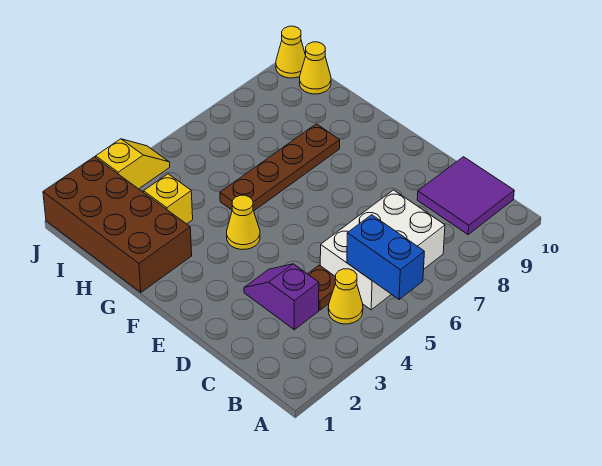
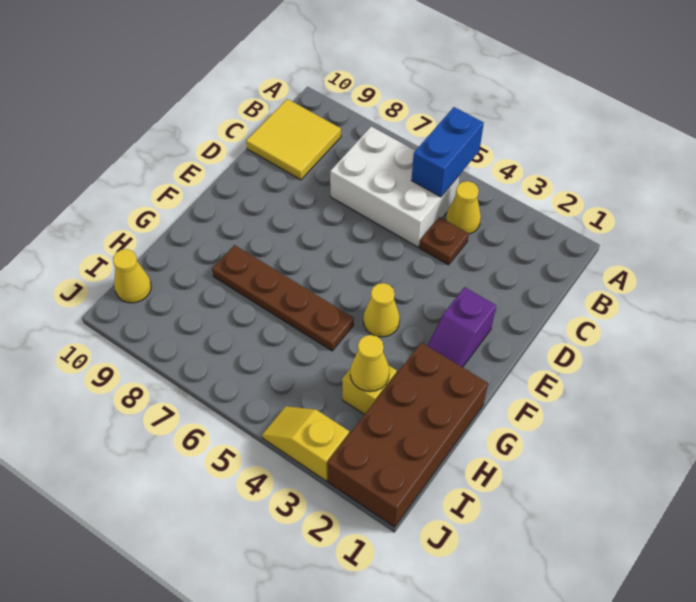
purple tile B9:C10 level 1 -> yellow tile B9:C10 level 1
purple slope C3:D3 level 1 top C -> purple slope E2:F2 level 1 top E
yellow cone J10 level 1 -> yellow cone H3 level 2

